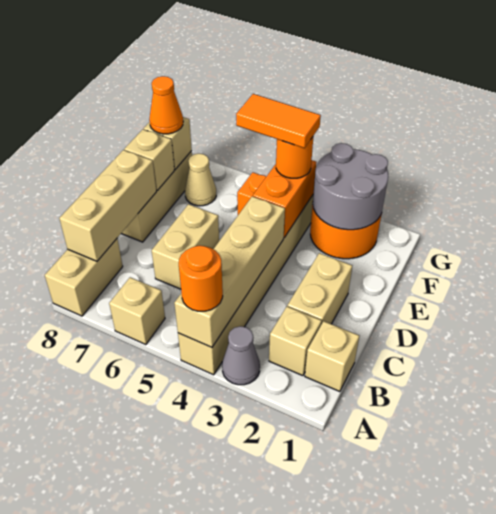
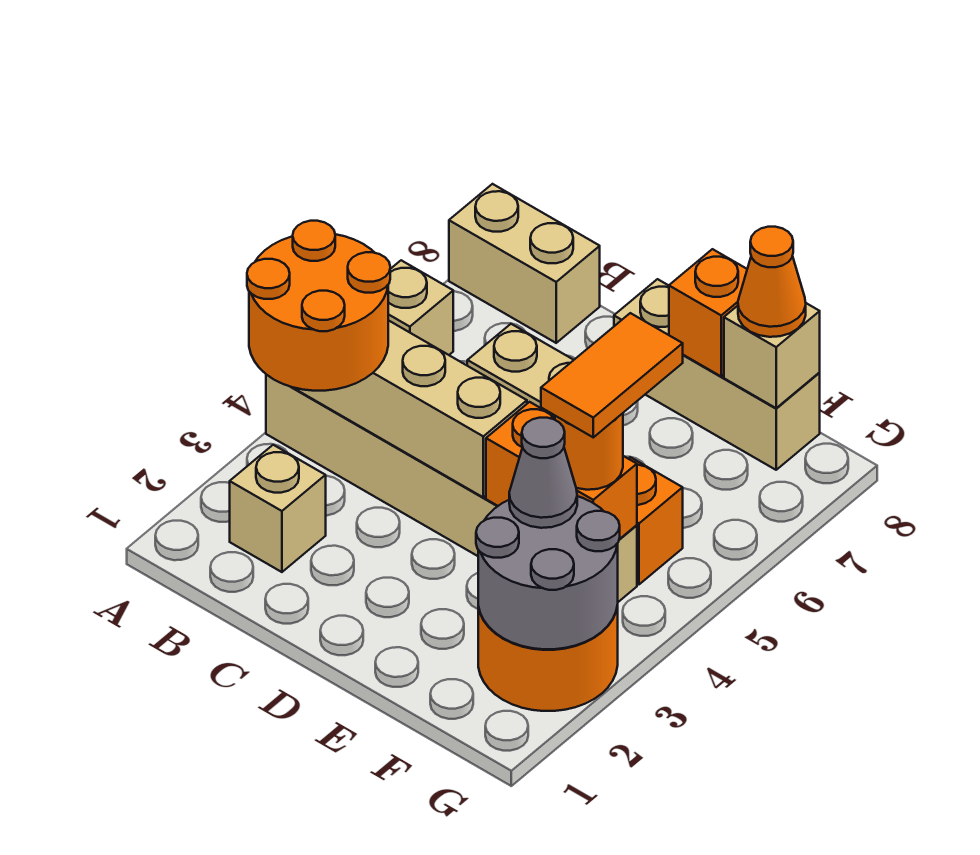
grey cone A3 level 1 -> grey cone F3 level 3
orange round brick A4 level 3 -> orange round brick A3:B4 level 3
tan brick B1 level 1 -> none
tan brick B8:D8 level 2 -> none
tan brick C2:D2 level 1 -> none
tan brick E8 level 2 -> orange brick E8 level 2
tan cone F7 level 1 -> none

